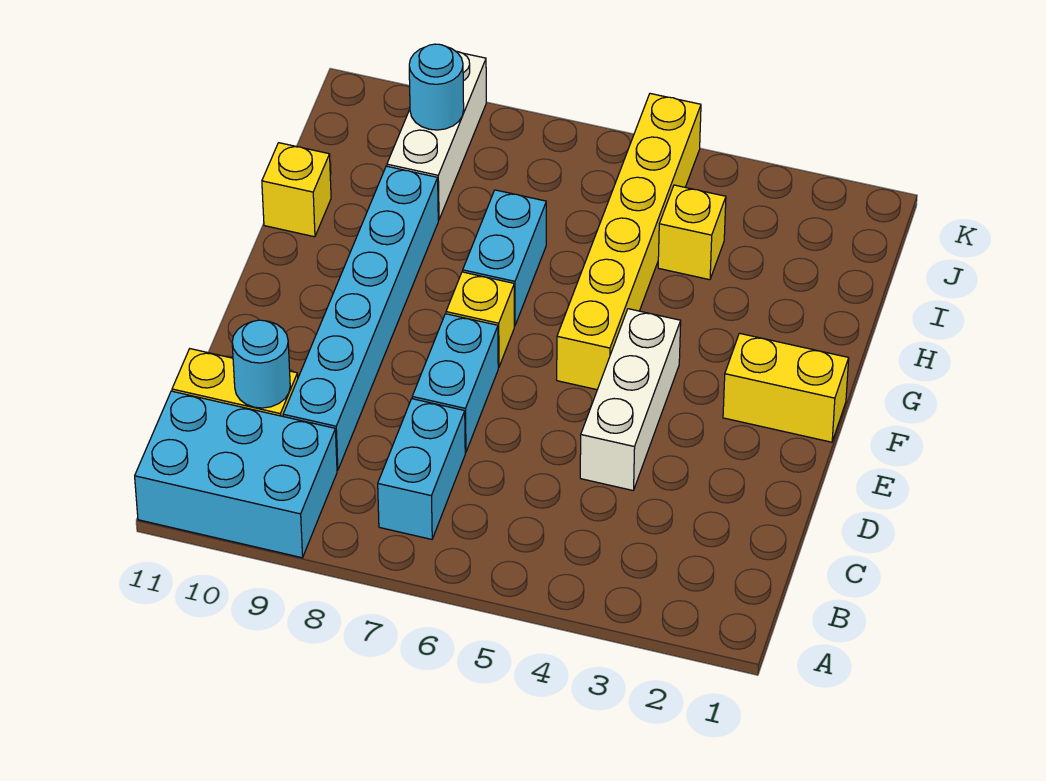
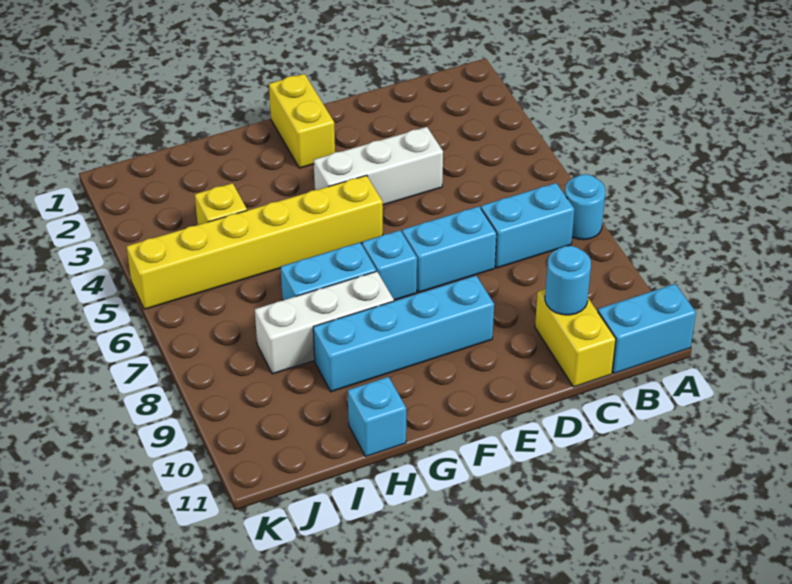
cyan brick A9:B11 level 1 -> cyan brick A11:B11 level 1
cyan brick C9:H9 level 1 -> cyan brick E9:H9 level 1
yellow brick F7 level 1 -> cyan brick F7 level 1
yellow brick H11 level 1 -> cyan brick H11 level 1
white brick I9:K9 level 1 -> white brick G8:I8 level 1
cyan round brick J9 level 2 -> cyan round brick A7 level 1

